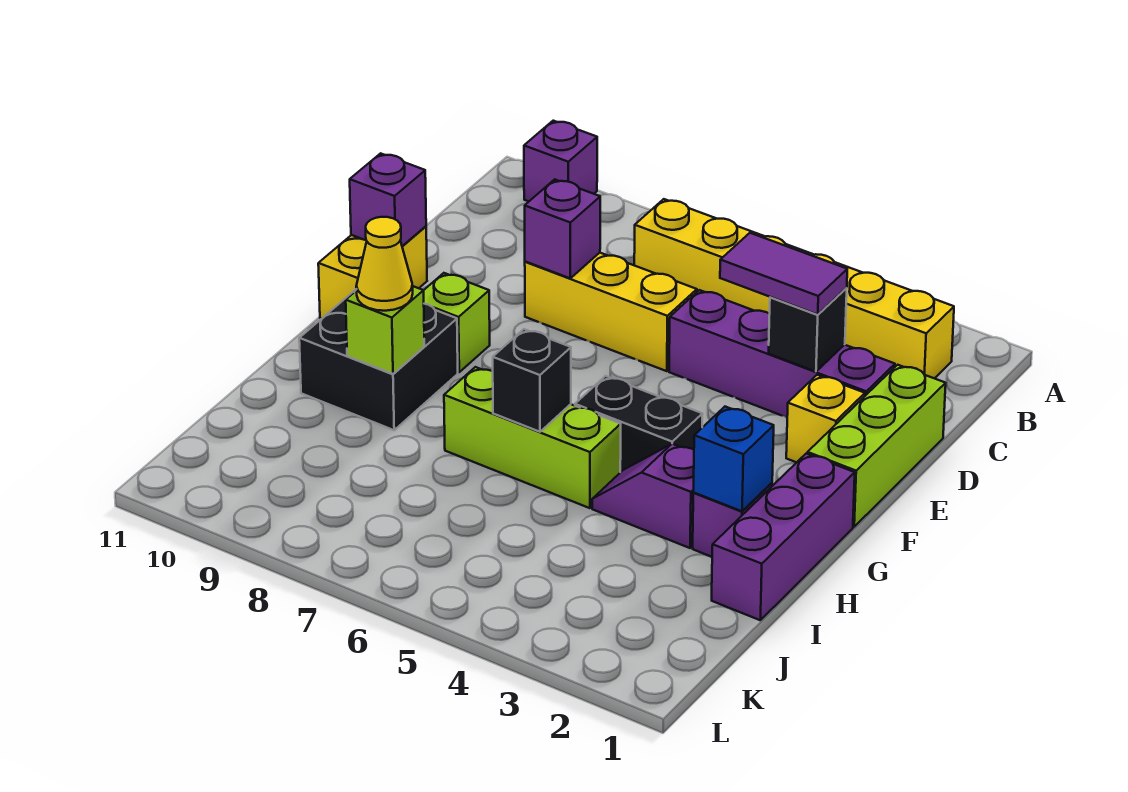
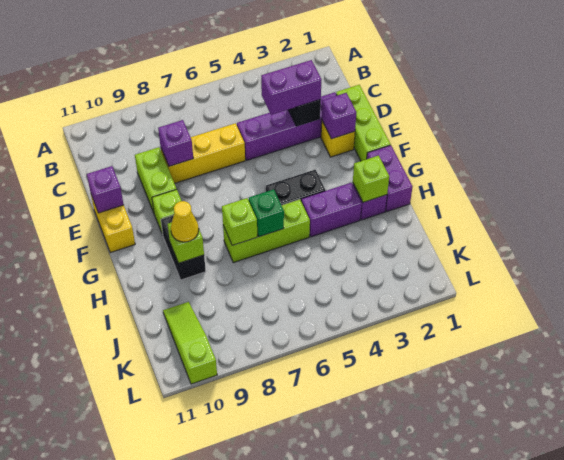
purple brick A10 level 1 -> purple brick E2 level 2
yellow brick B2:B7 level 1 -> none
purple tile D3:D4 level 3 -> purple brick D3:D4 level 3
none -> lime brick D9:E9 level 1
purple brick G1:I1 level 1 -> purple brick G1:H1 level 1
black brick G9:H10 level 1 -> black brick G9:H9 level 1
blue brick H2 level 2 -> lime brick H2 level 2
purple slope H3:H4 level 1 top 3 -> purple brick H3:H4 level 1
black brick H6 level 2 -> green brick H6 level 2
none -> lime brick H7 level 2
none -> lime slope J10:L10 level 1 top L

